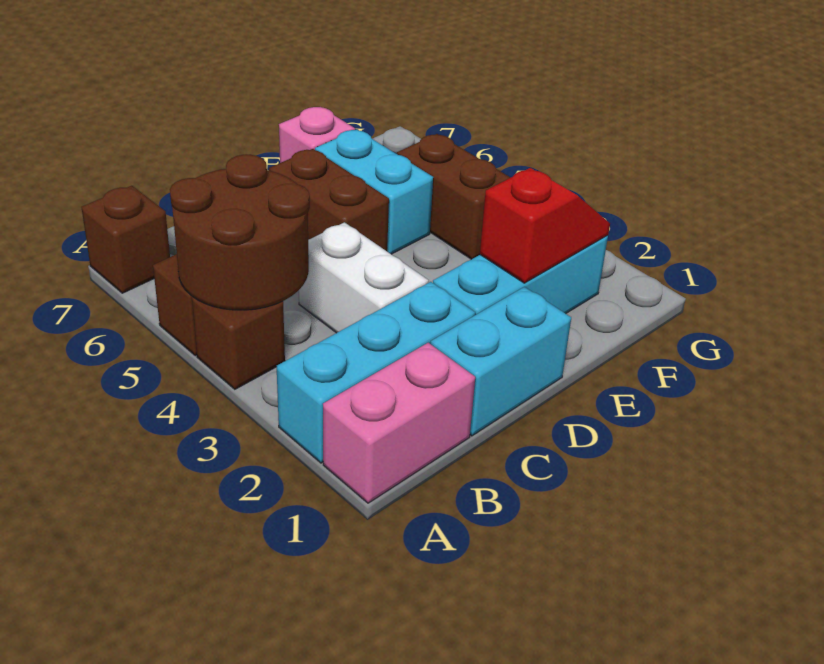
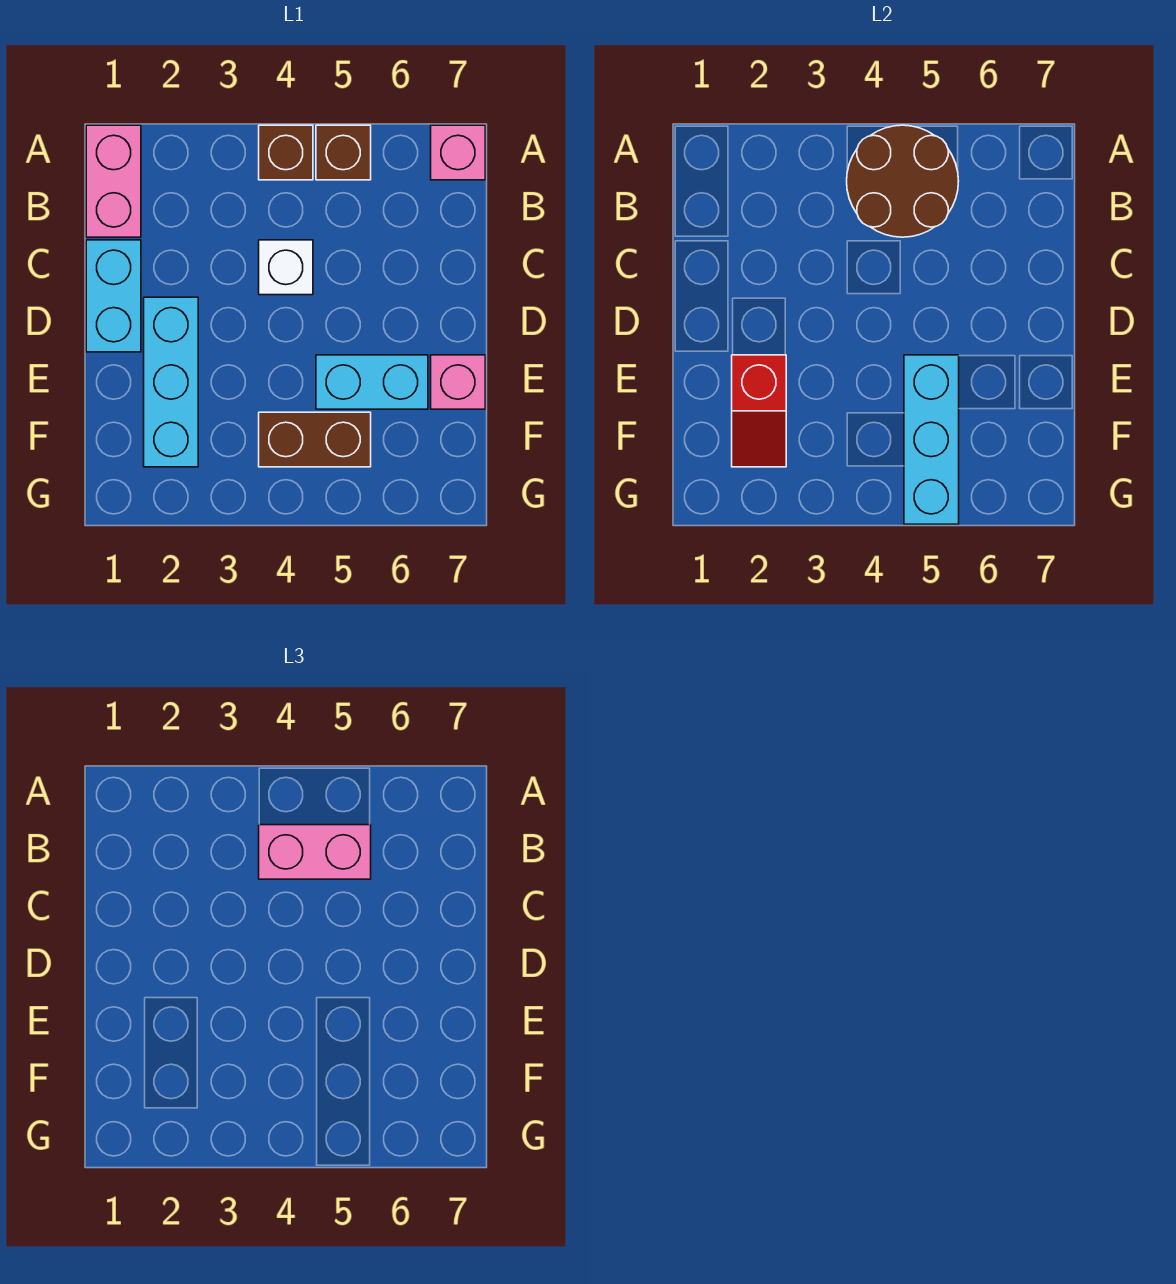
cyan brick A2:C2 level 1 -> cyan brick E5:G5 level 2
brown brick A7 level 1 -> pink brick A7 level 1
none -> pink brick B4:B5 level 3
white brick C3:C4 level 1 -> white brick C4 level 1
brown brick D5:D6 level 1 -> none

